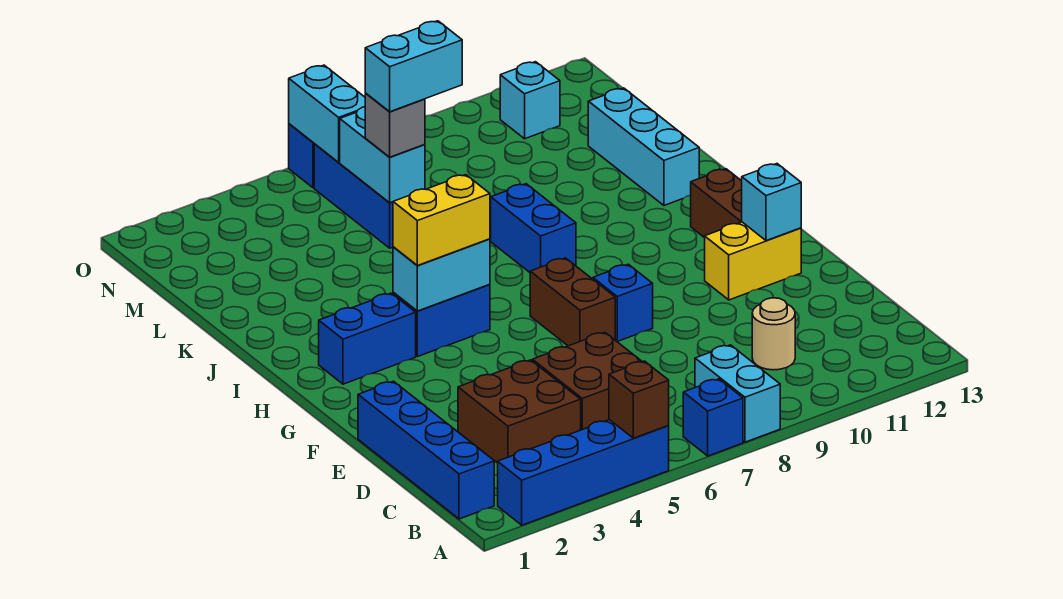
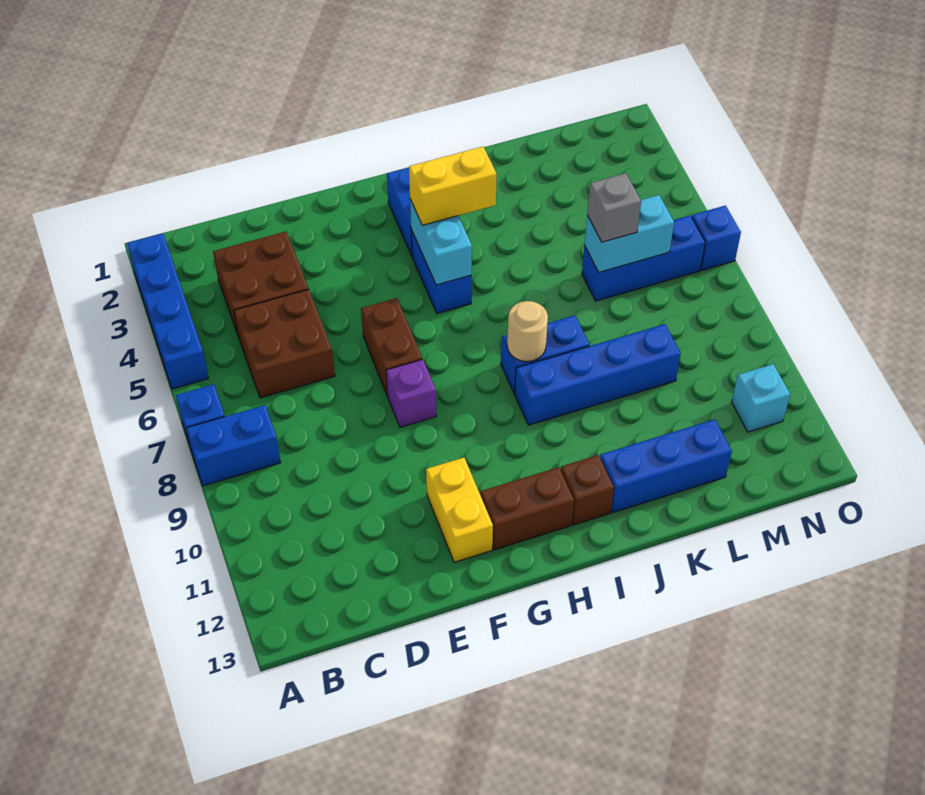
brown brick A5 level 2 -> brown brick I12 level 1
cyan brick A8:B8 level 1 -> blue brick A8:B8 level 1
blue brick B1:E1 level 1 -> blue brick I9:L9 level 1
tan round brick C10 level 1 -> tan round brick I8 level 2
brown brick F7:G7 level 1 -> brown brick F6:F7 level 1
blue brick F8 level 1 -> purple brick F8 level 1
cyan brick F12 level 2 -> none
yellow brick H4:H5 level 3 -> yellow brick H4:I4 level 3
cyan brick J12:L12 level 1 -> blue brick J12:L12 level 1
cyan brick L6:L7 level 4 -> none
cyan brick N6:O6 level 2 -> none

